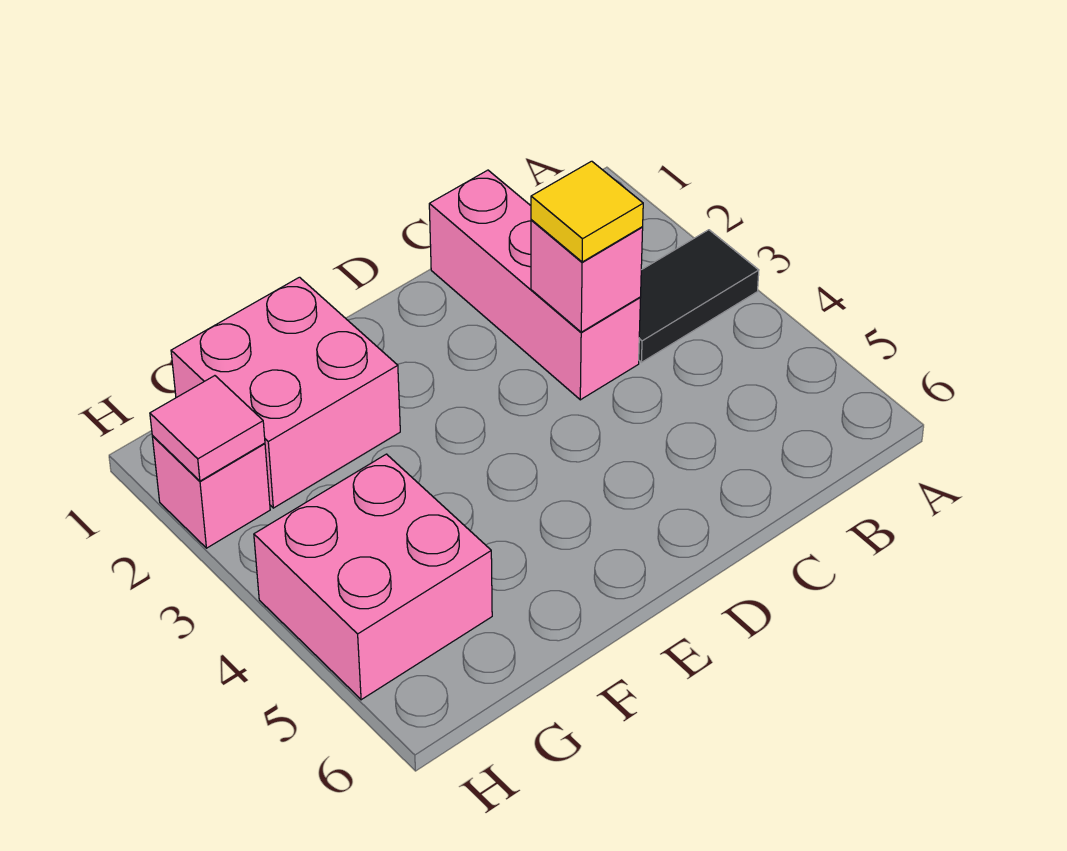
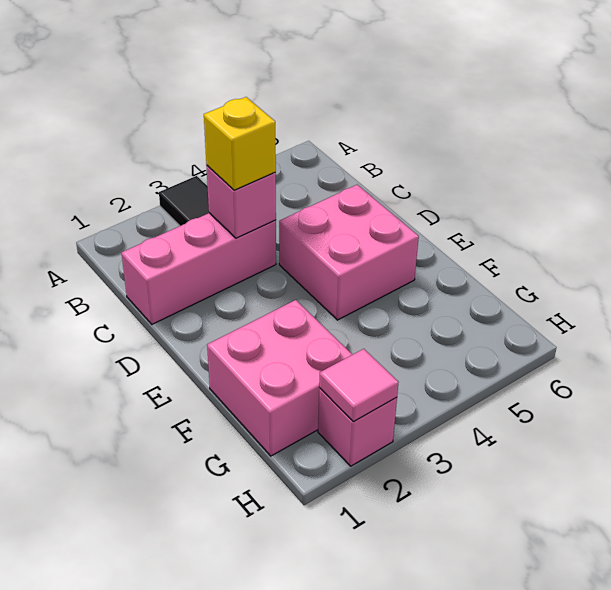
yellow tile C3 level 3 -> yellow brick C3 level 3
pink brick G4:H5 level 1 -> pink brick D4:E5 level 1

